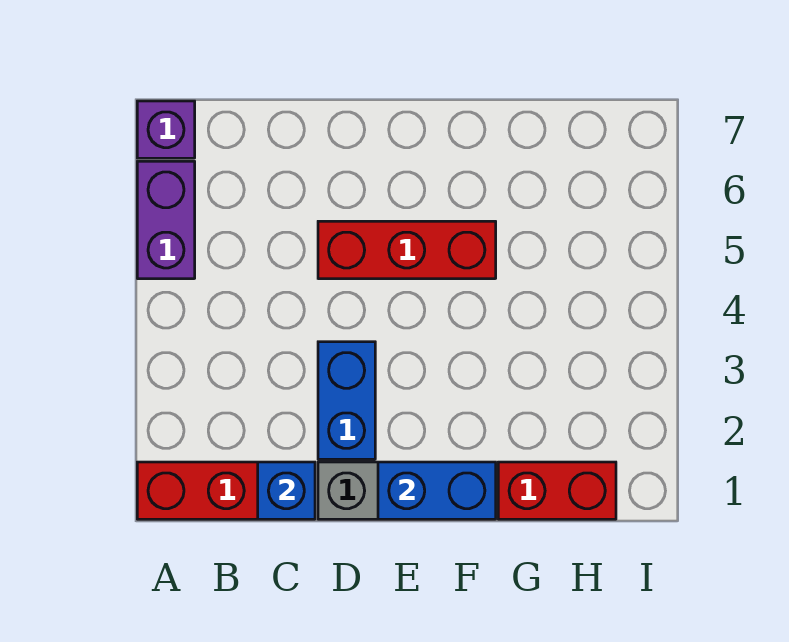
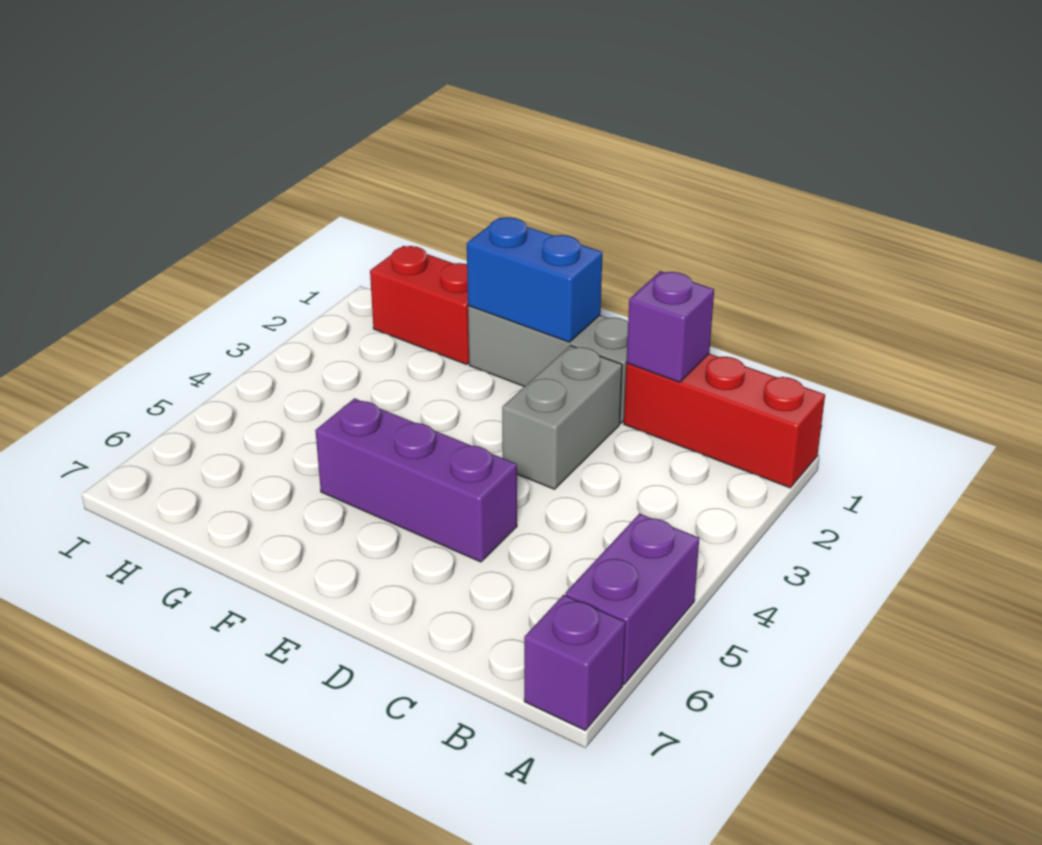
blue brick C1 level 2 -> purple brick C1 level 2
blue brick D2:D3 level 1 -> grey brick D2:D3 level 1
red brick D5:F5 level 1 -> purple brick D5:F5 level 1

